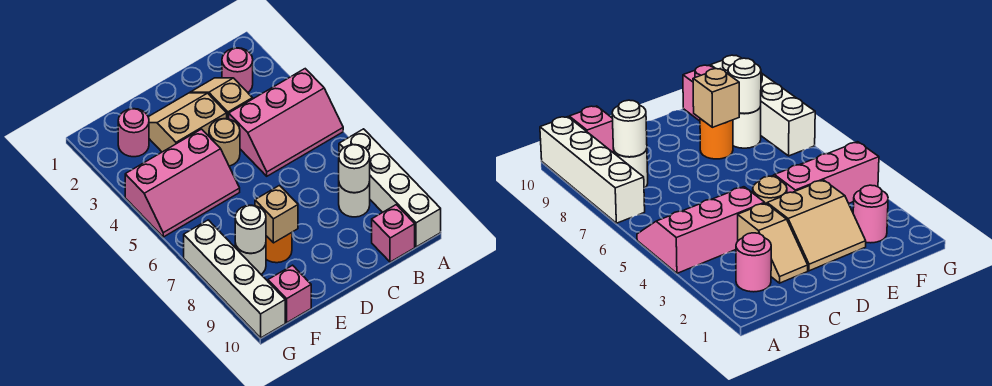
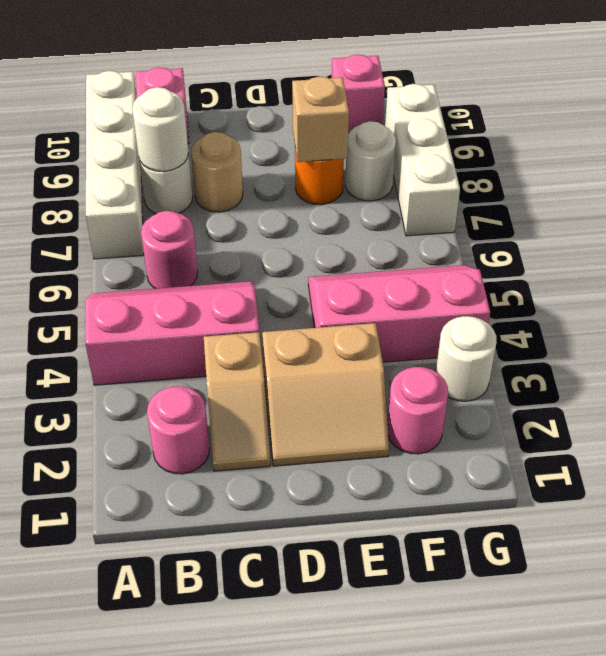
none -> pink round brick B6 level 1
tan round brick D4 level 1 -> tan round brick C8 level 1
white round brick F8 level 2 -> white round brick G3 level 1
white brick G7:G10 level 1 -> white brick G7:G9 level 1

